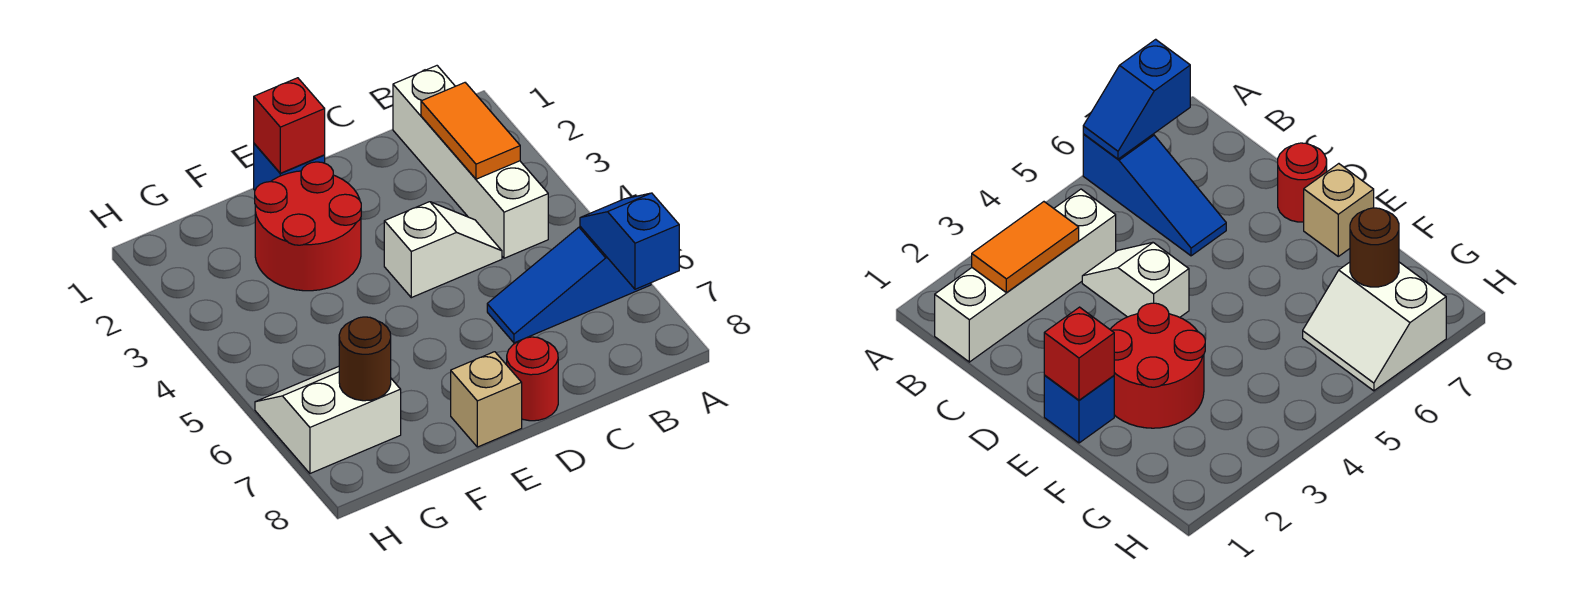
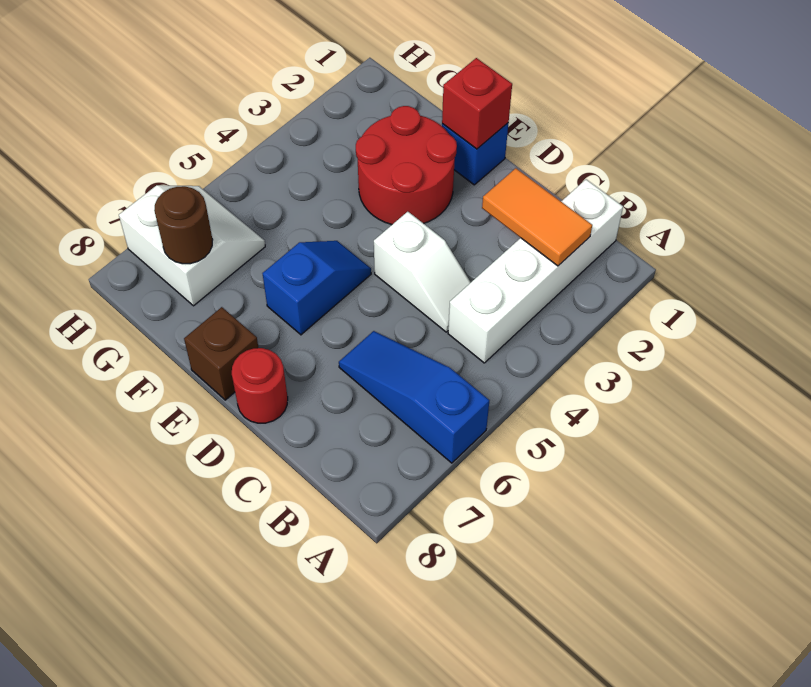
blue slope A6:A7 level 2 top 7 -> blue slope E5:E6 level 1 top 6
orange tile B2:B3 level 2 -> orange tile B2:C2 level 2
tan brick E8 level 1 -> brown brick E8 level 1

